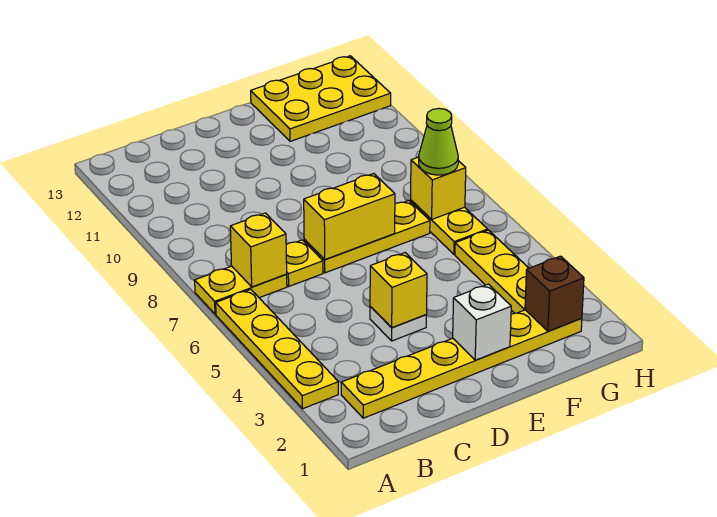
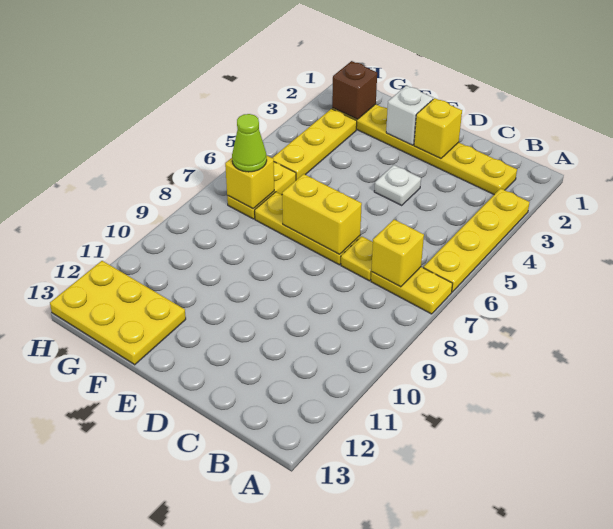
yellow brick D4 level 2 -> yellow brick D2 level 2

